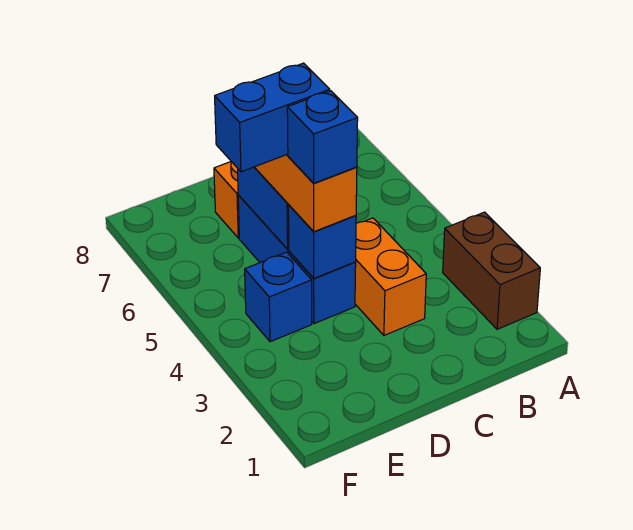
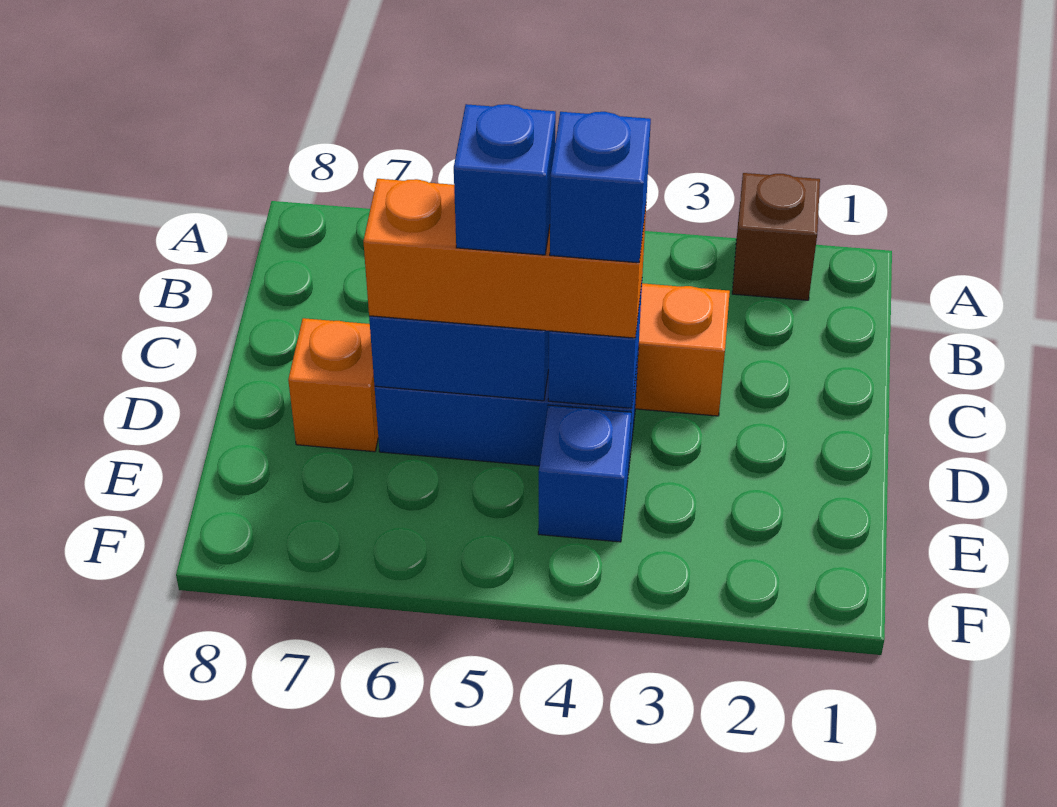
brown brick A2:A3 level 1 -> brown brick A2 level 1
blue brick D5:E5 level 4 -> blue brick D5 level 4

